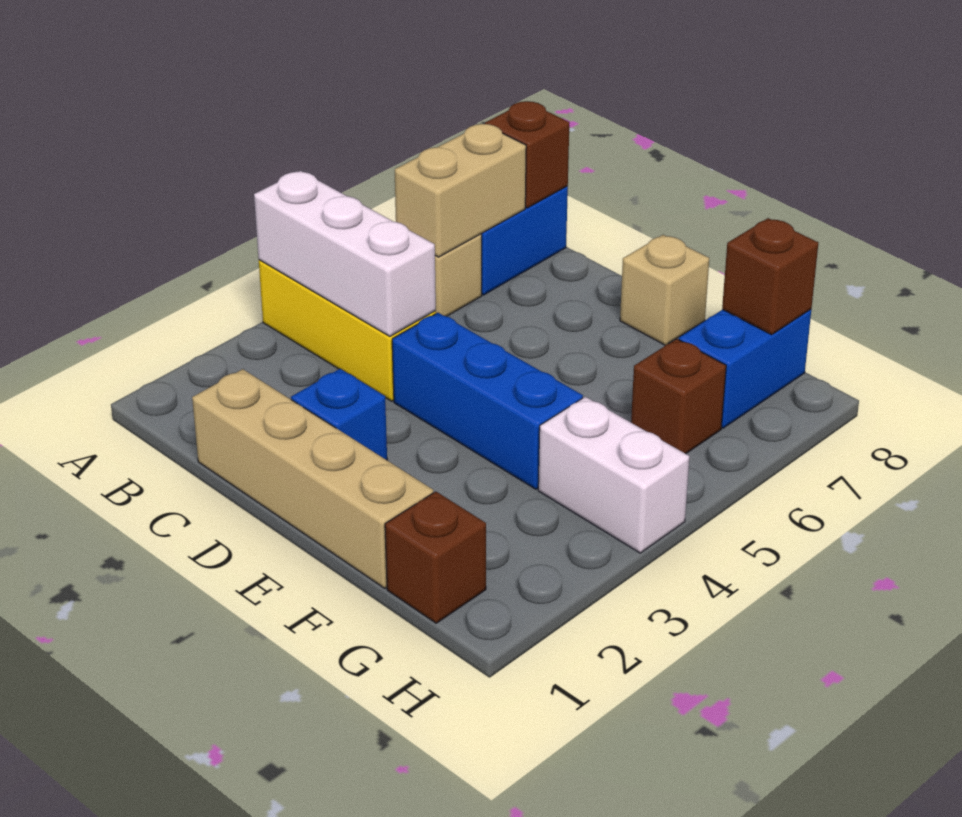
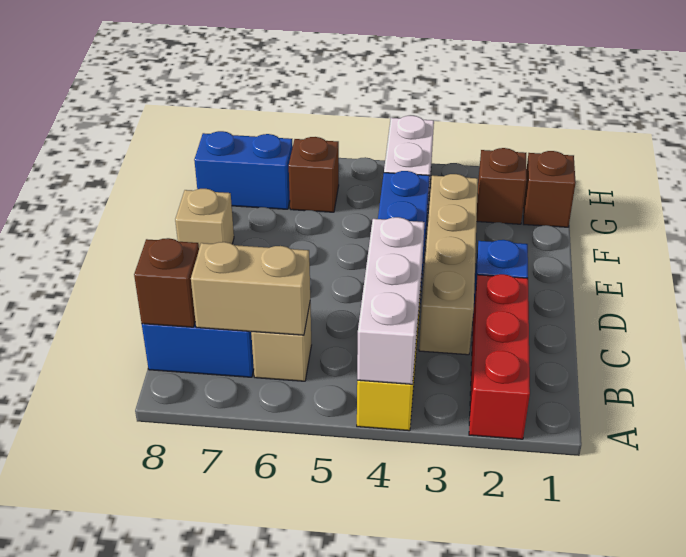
none -> red brick A2:C2 level 1
tan brick C1:F1 level 1 -> tan brick C3:F3 level 1
brown brick G8 level 2 -> brown brick G2 level 1

